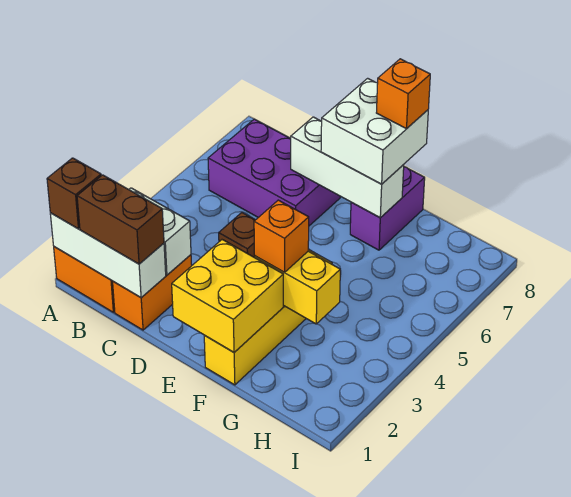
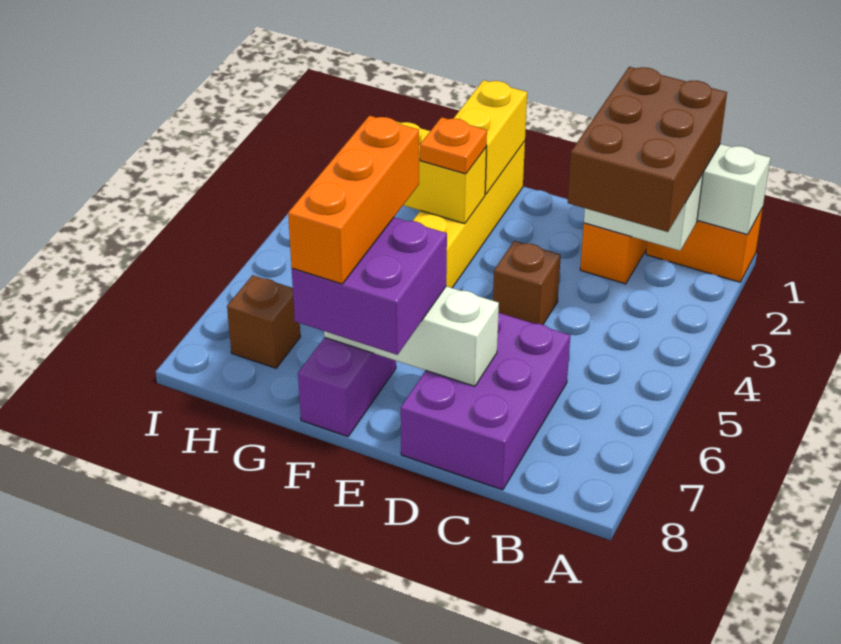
brown brick A1 level 3 -> brown brick H7 level 1
brown brick B1:C1 level 3 -> brown brick B1:C3 level 3
purple brick B6:D7 level 1 -> purple brick C6:D8 level 1
yellow brick E1:F2 level 2 -> yellow brick F1:F2 level 2
white brick E7:F8 level 3 -> purple brick E7:F8 level 3
orange brick F3 level 3 -> orange plate F3 level 3
orange brick F8 level 4 -> orange brick F6:F8 level 4

